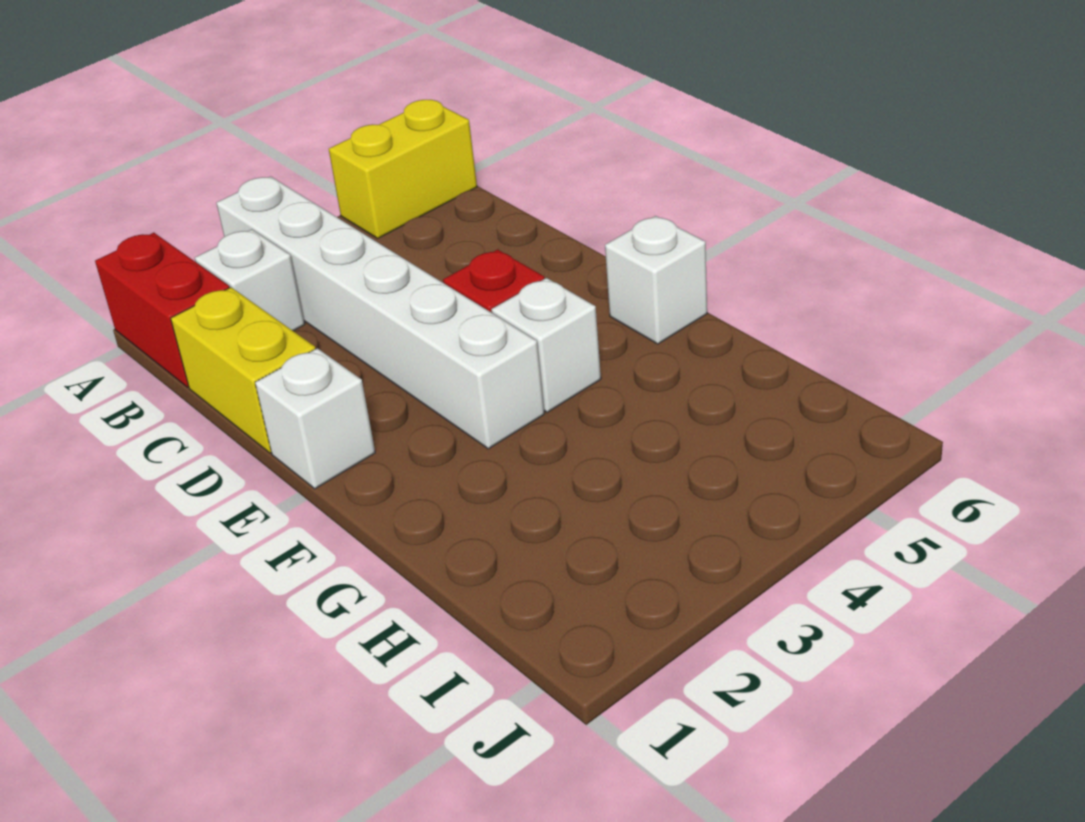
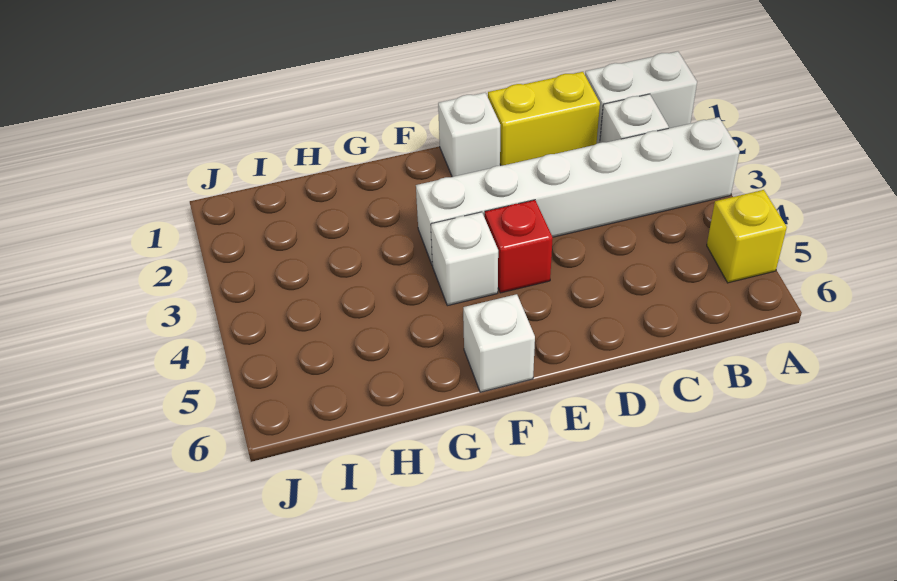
red brick A1:B1 level 1 -> white brick A1:B1 level 1
yellow brick A5:A6 level 1 -> yellow brick A5 level 1

